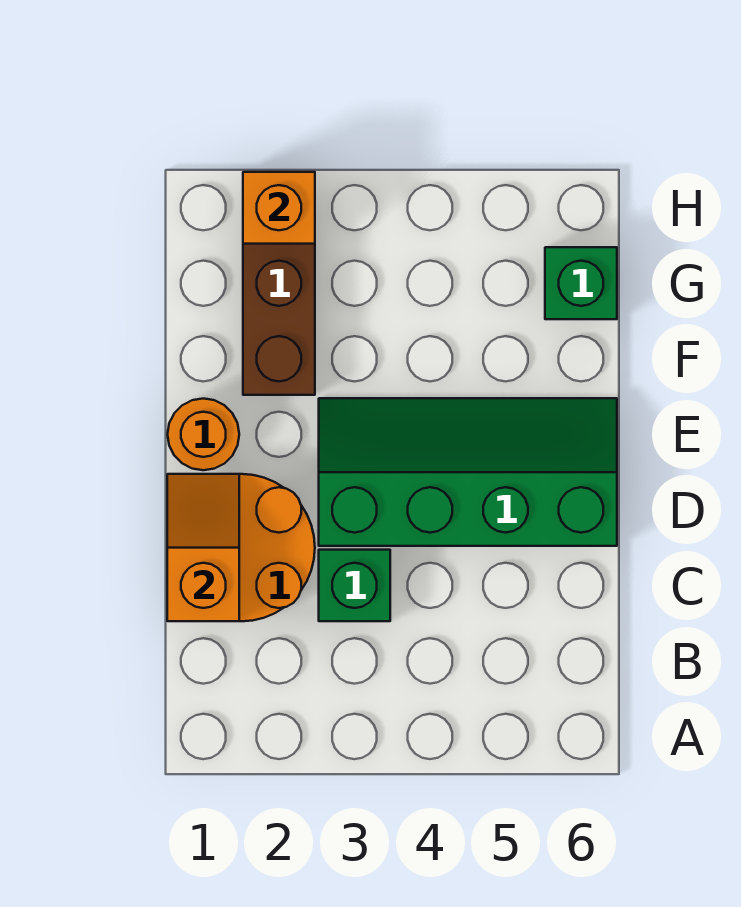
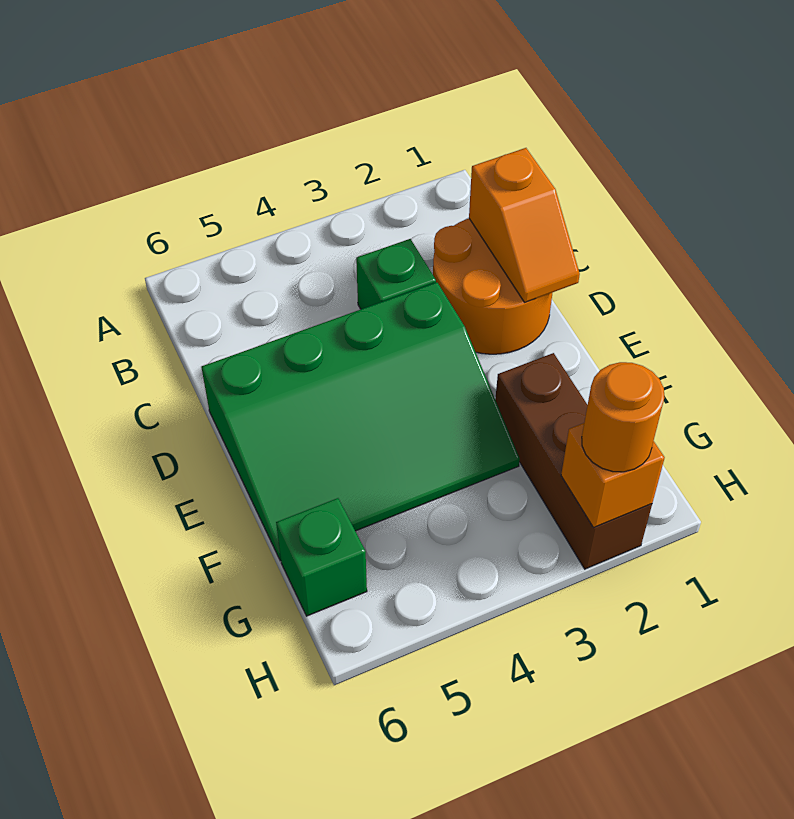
green slope D3:E6 level 1 top D -> green slope D3:F6 level 1 top D
orange round brick E1 level 1 -> orange round brick H2 level 3

